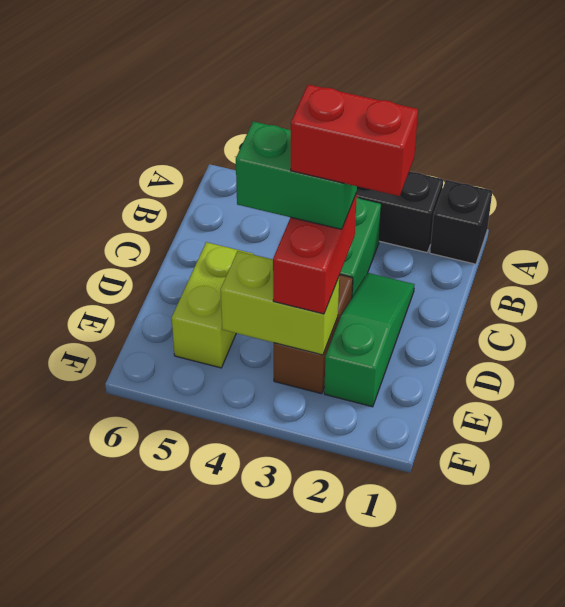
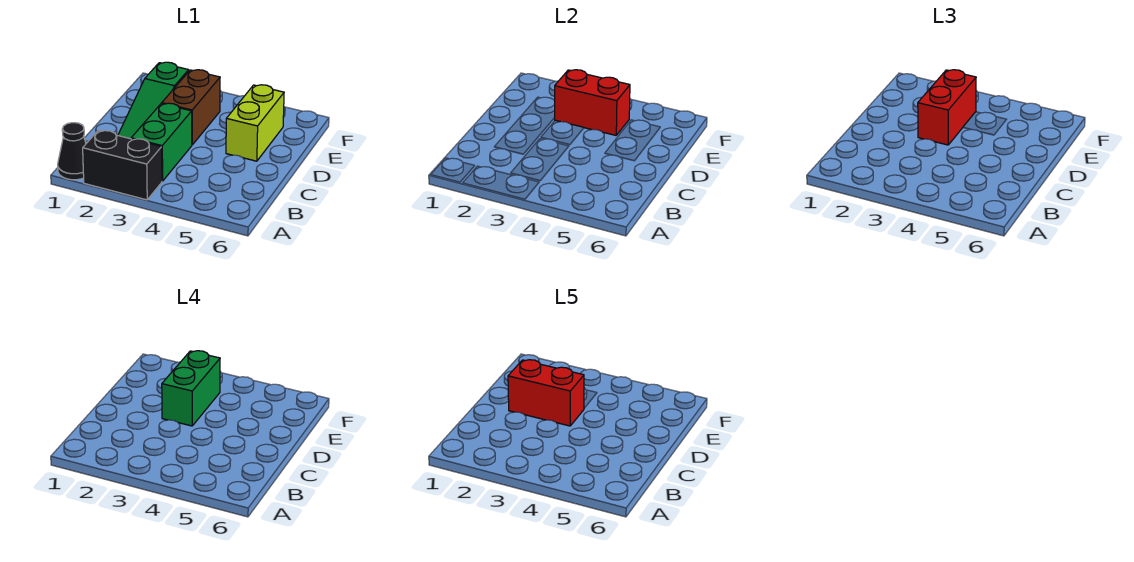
black brick A1 level 1 -> black cone A1 level 1
green brick D3:D4 level 4 -> green brick D3:E3 level 4
lime brick E3:E4 level 2 -> red brick E3:E4 level 2

